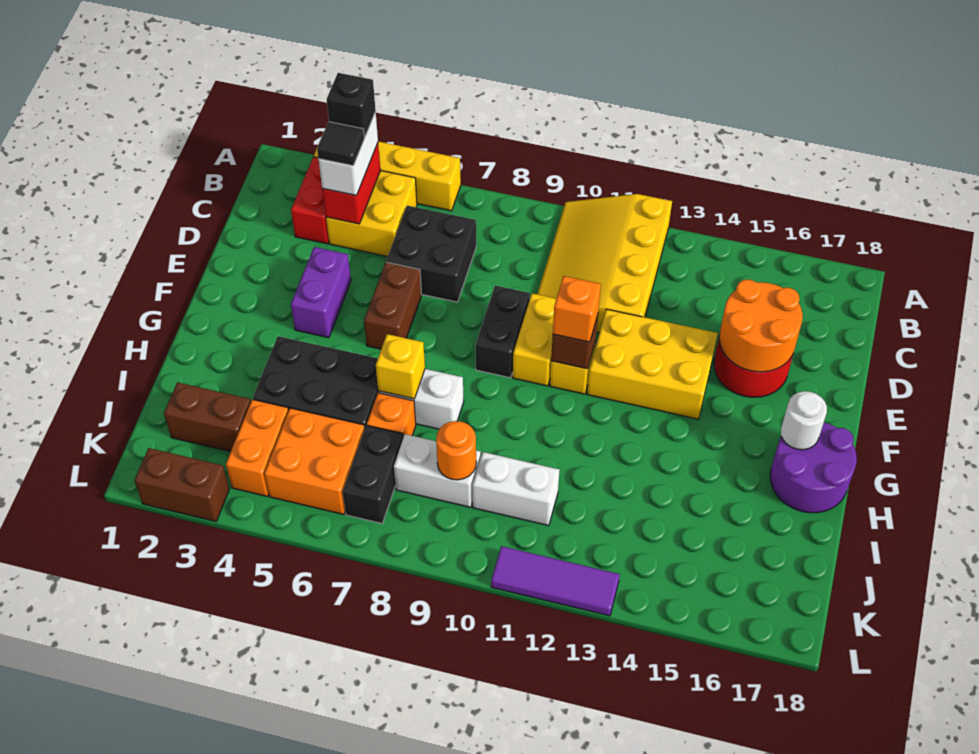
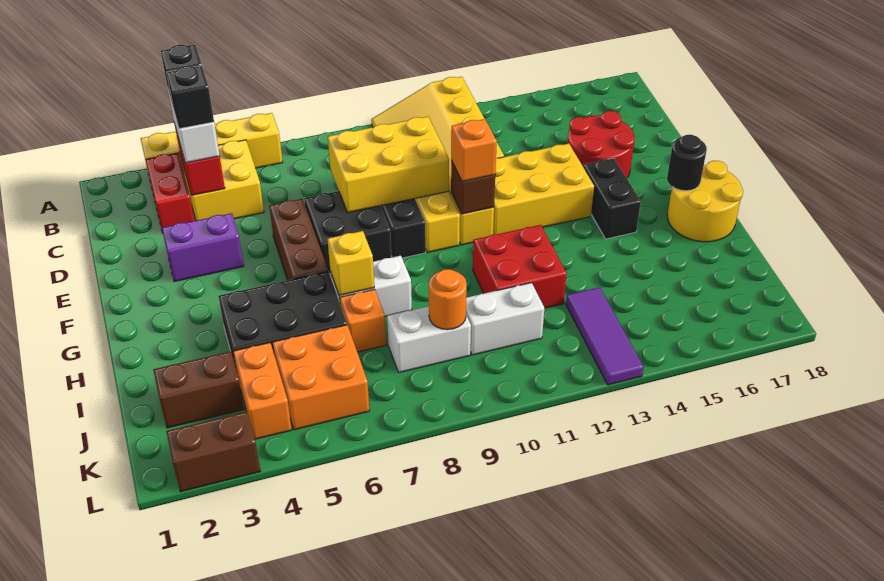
black tile C4 level 4 -> black brick C4 level 4
black brick C6:D7 level 1 -> black brick E7:F8 level 1
none -> yellow brick D8:E10 level 2
orange round brick D15:E16 level 2 -> none
purple brick E4:F4 level 1 -> purple brick E3:E4 level 1
brown brick E6:F6 level 1 -> brown brick E6:G6 level 1
purple round brick G17:H18 level 1 -> yellow round brick G17:H18 level 1
white round brick G17 level 2 -> black round brick G17 level 2
none -> red brick H11:I12 level 1
black brick J7:K7 level 1 -> black brick F15:G15 level 1
purple tile L11:L13 level 1 -> purple tile J13:L13 level 1

